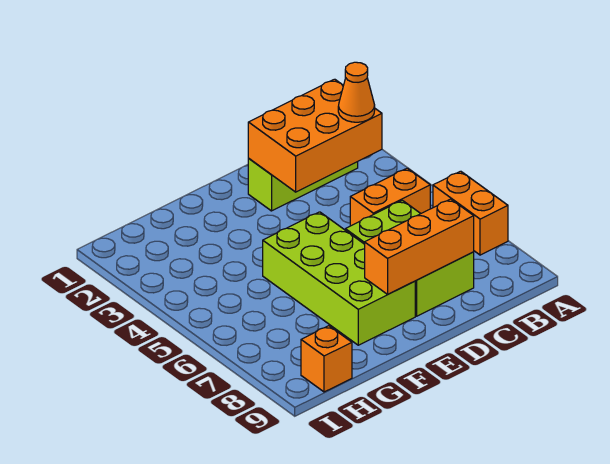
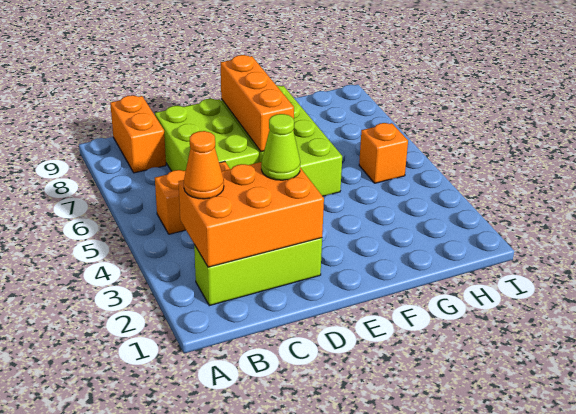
orange brick A6:A7 level 1 -> orange brick B8:B9 level 1
orange brick C8:E8 level 2 -> orange brick E6:E8 level 2
none -> lime cone D3 level 3
orange brick H9 level 1 -> orange brick H5 level 1

